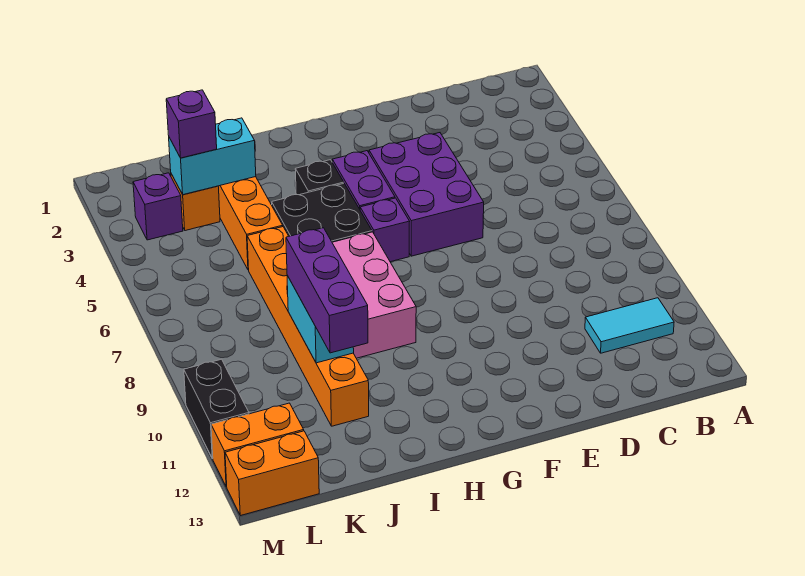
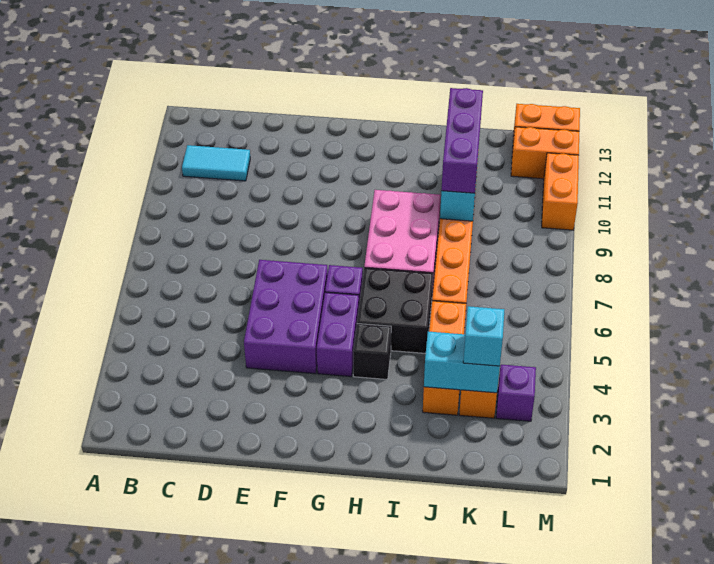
purple brick K3 level 3 -> cyan brick K3 level 3
black brick M10:M11 level 1 -> orange brick M10:M11 level 1

